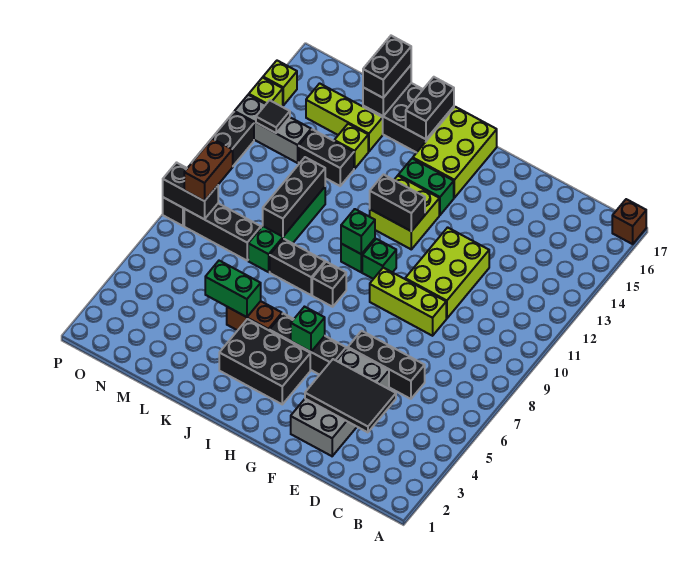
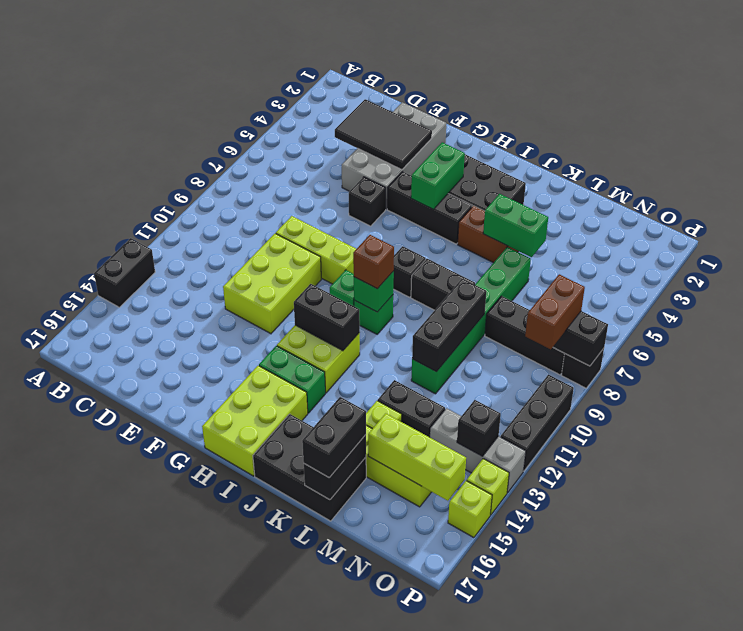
brown brick A17 level 1 -> brown brick I10 level 3
black brick D6:F6 level 1 -> black brick F6 level 1
green brick H5 level 2 -> green brick H4:H5 level 2
black brick J16:J17 level 2 -> black brick A13:A14 level 1
green brick L8:L11 level 1 -> green brick L6:L11 level 1
none -> lime brick M15:O15 level 2
black tile O13 level 2 -> black brick O13 level 2

